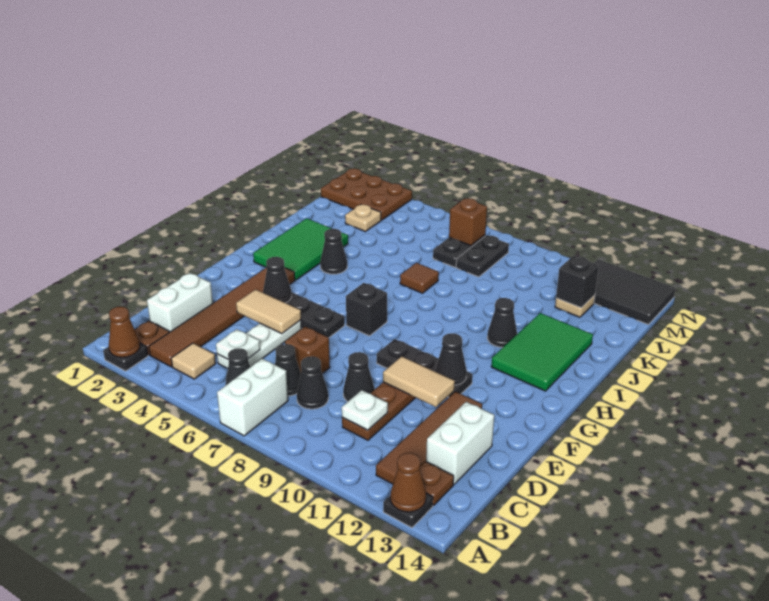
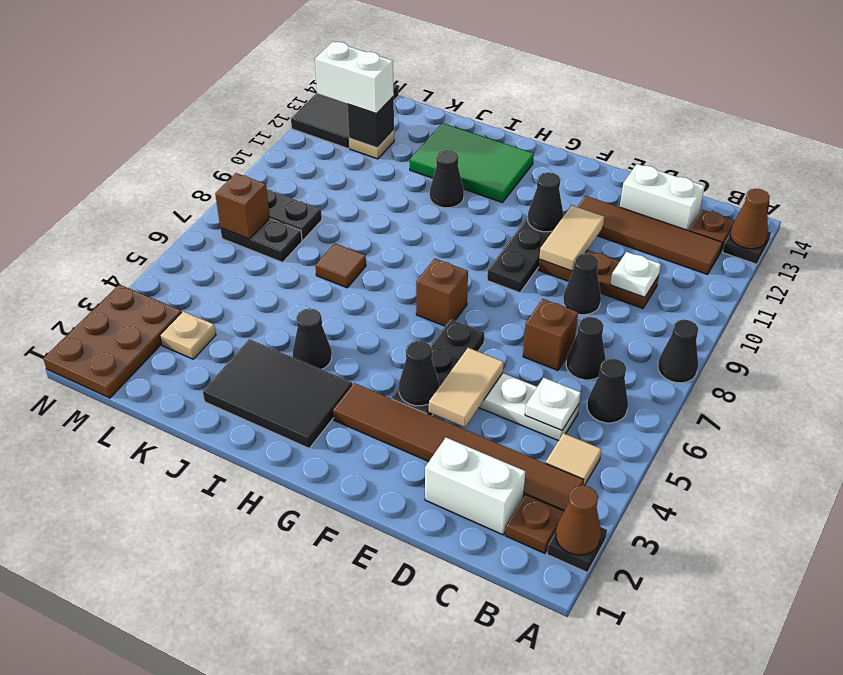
white brick A7:B7 level 1 -> white brick L12:M12 level 3
black cone C8 level 1 -> black cone A8 level 1
black brick G7 level 1 -> brown brick G7 level 1
green tile H2:J3 level 1 -> black tile H2:J3 level 1

